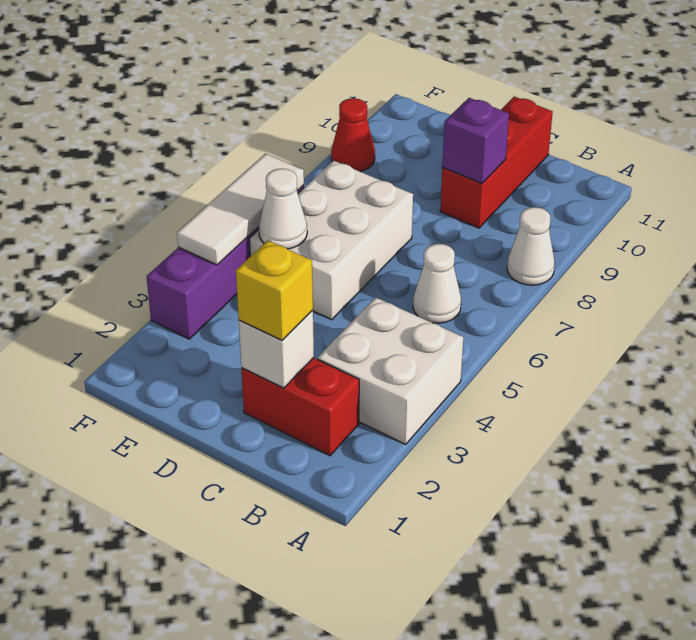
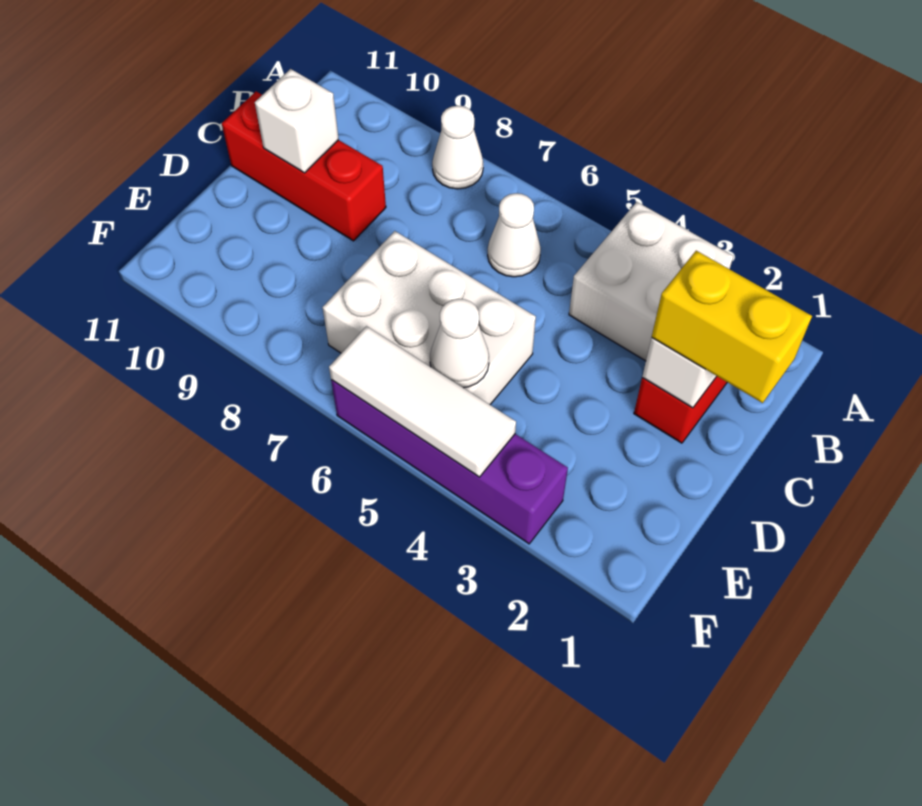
yellow brick C2 level 3 -> yellow brick C1:C2 level 3
purple brick C9 level 2 -> none
none -> white brick C10 level 2
red cone F9 level 1 -> none

